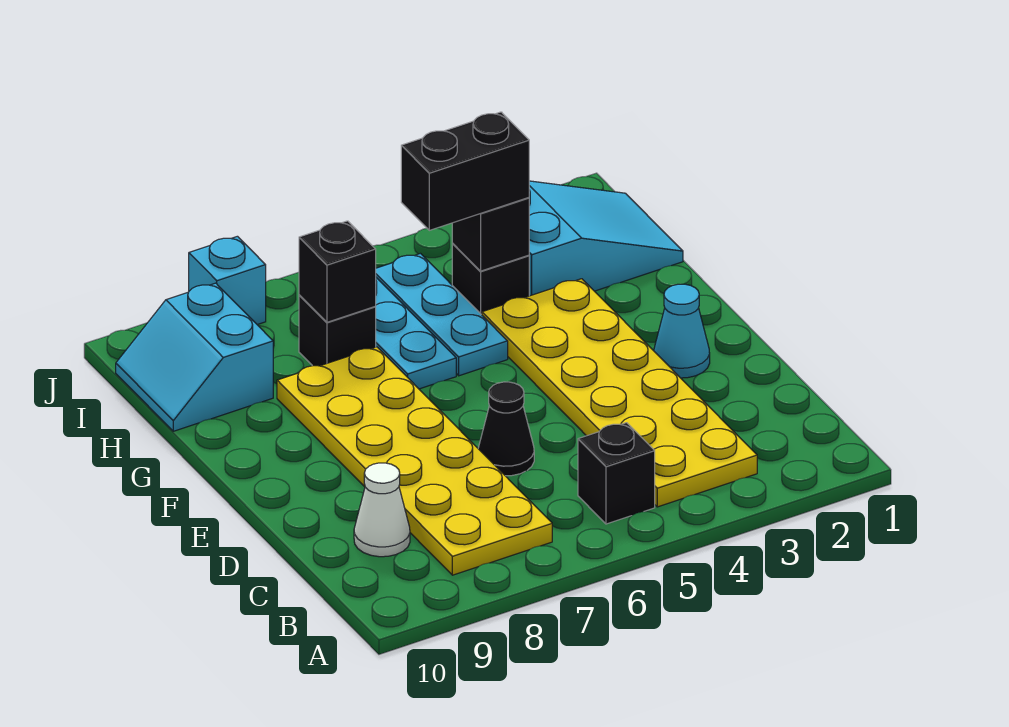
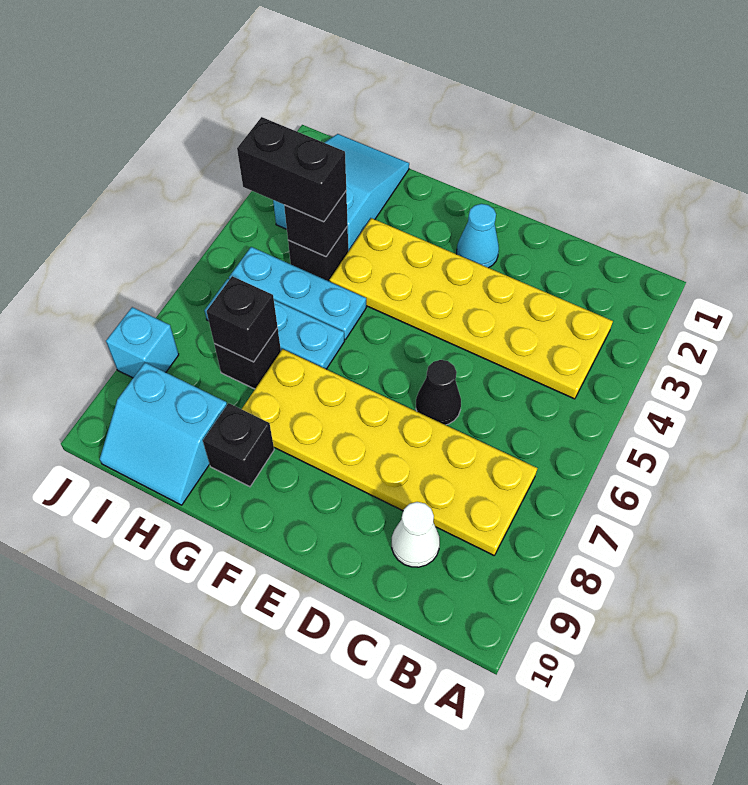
black brick B5 level 1 -> black brick G9 level 1
black brick H4:H5 level 3 -> black brick H4:I4 level 3

